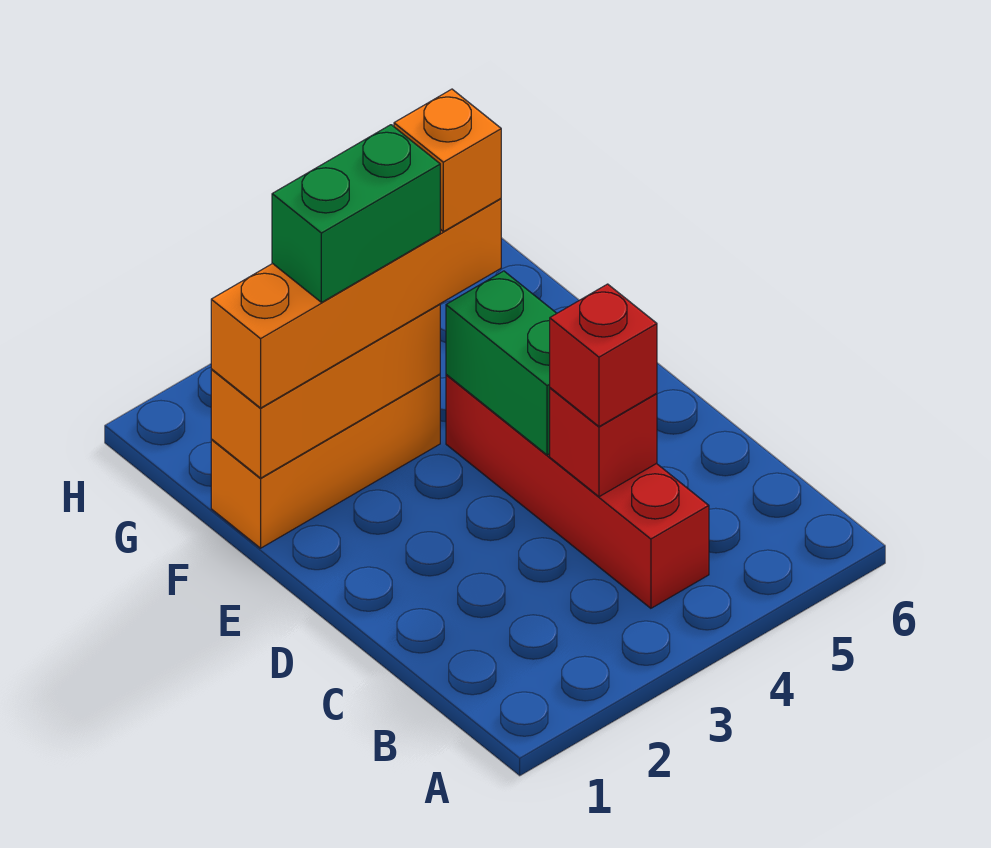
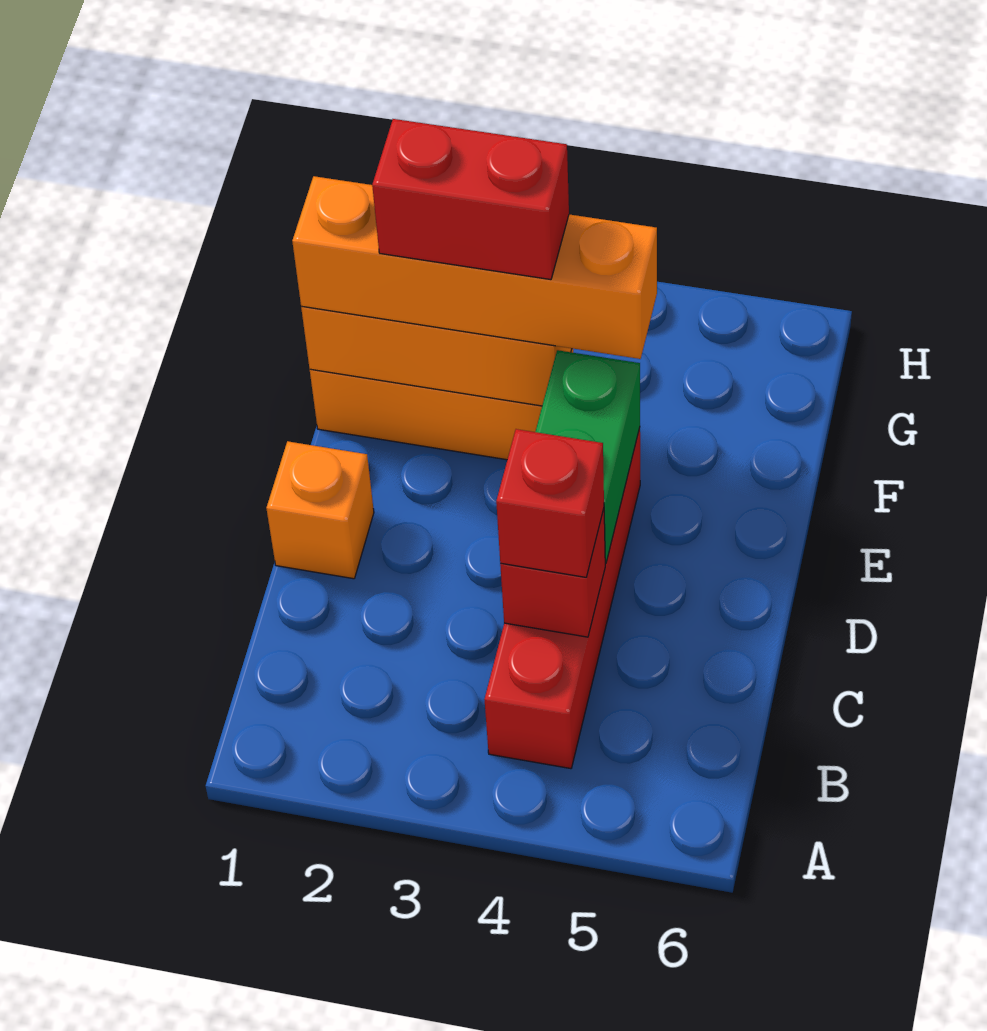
green brick F2:F3 level 4 -> red brick F2:F3 level 4
orange brick F4 level 4 -> orange brick D1 level 1

